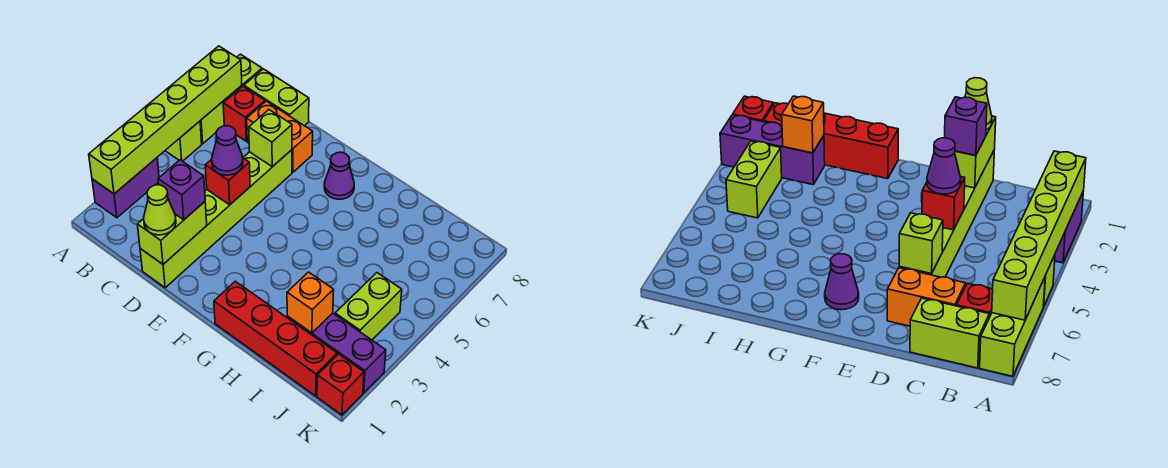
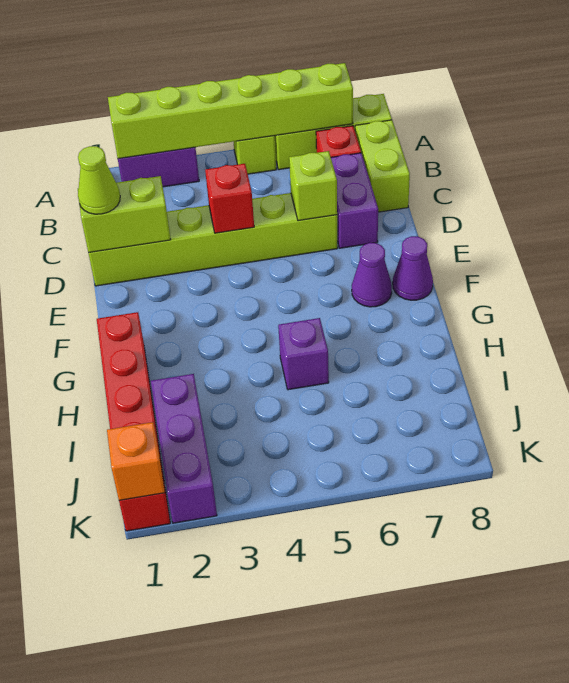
orange brick C7:D7 level 1 -> purple brick C7:D7 level 1
purple brick D2 level 3 -> purple brick H5 level 1
purple cone D4 level 3 -> purple cone F8 level 1
orange brick I2 level 2 -> orange brick K1 level 2
lime brick J3:J4 level 1 -> none

